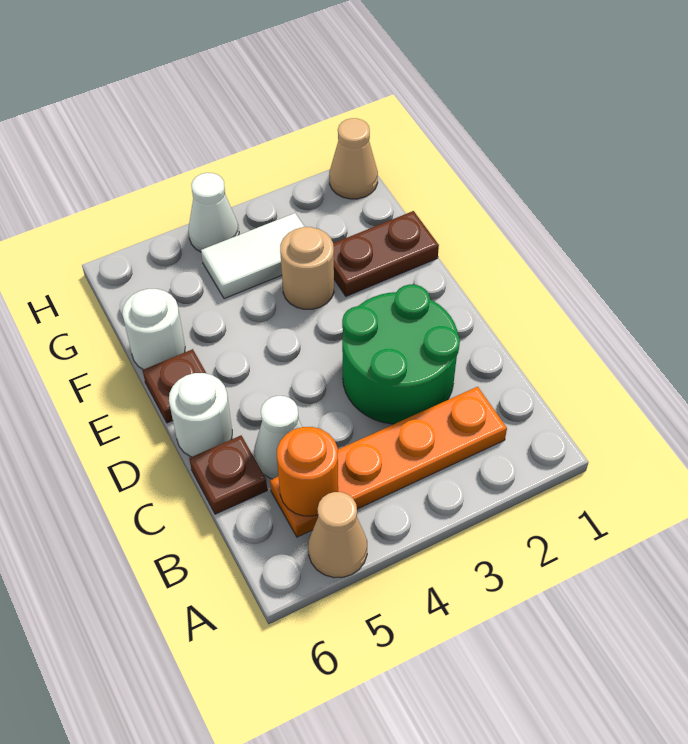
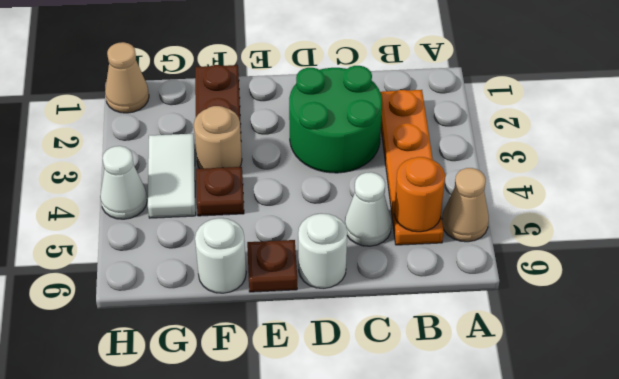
brown plate C6 level 1 -> brown plate F4 level 1

